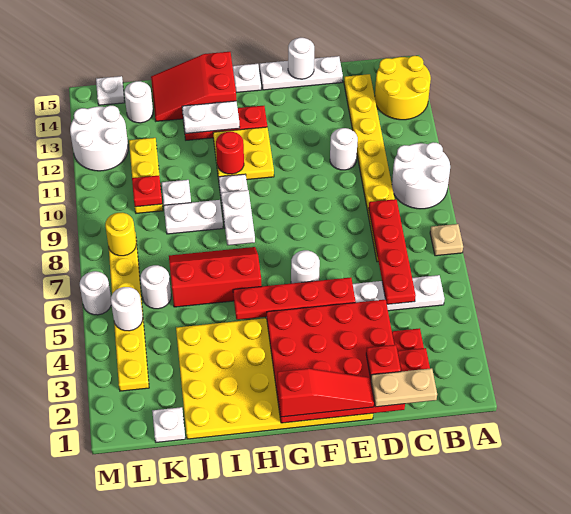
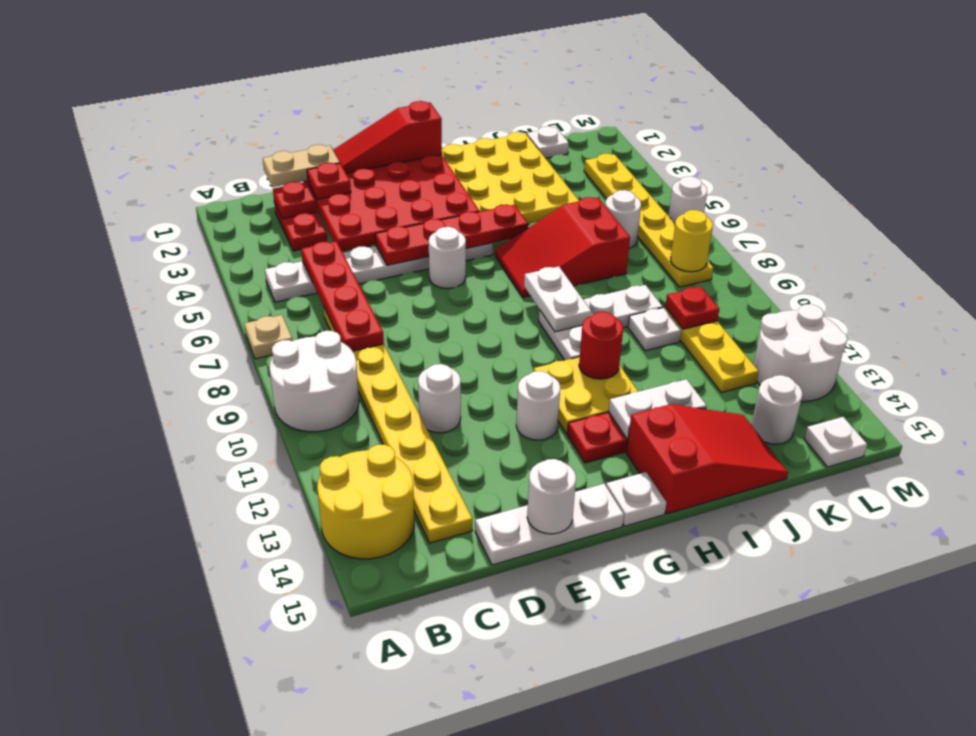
red slope H6:J7 level 1 top 6 -> red slope H6:J7 level 1 top J
white round brick L5 level 2 -> white round brick F12 level 1

